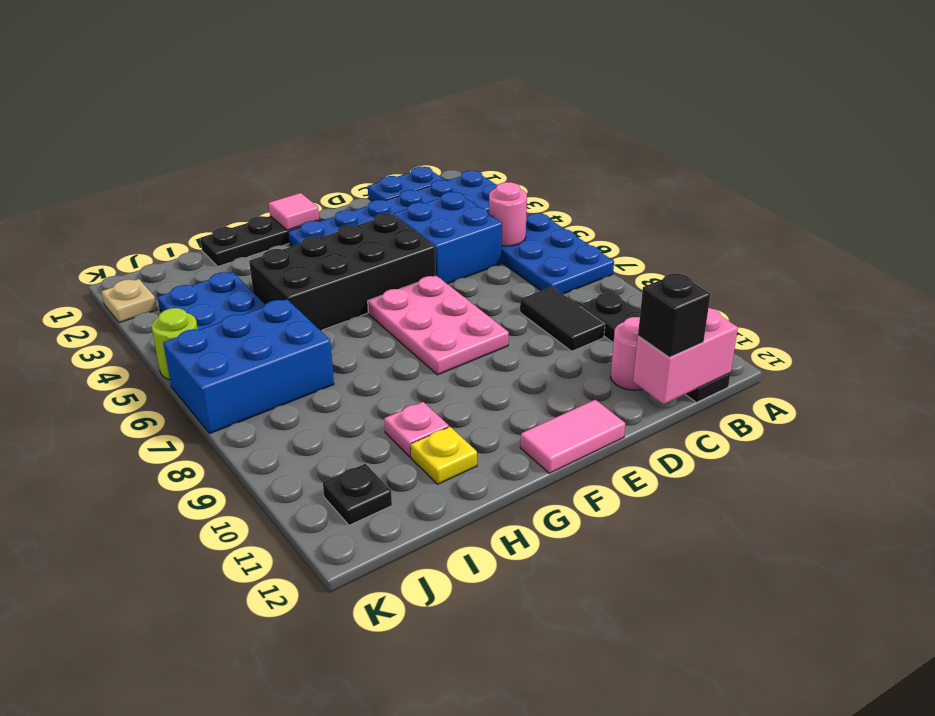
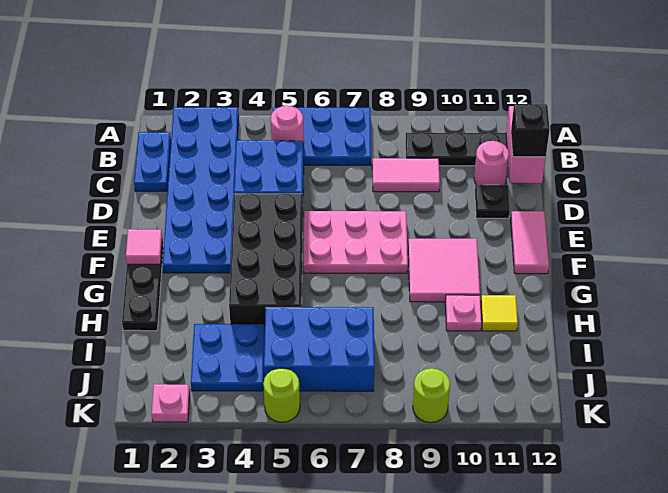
black tile C8:C9 level 1 -> pink tile C8:C9 level 1
none -> pink tile F9:G10 level 1
yellow plate H11 level 1 -> yellow tile H11 level 1
blue brick I6:K7 level 1 -> blue brick I5:J7 level 1
black plate J11 level 1 -> black plate D11 level 1
tan plate K2 level 1 -> pink plate K2 level 1
none -> lime round brick K9 level 1

